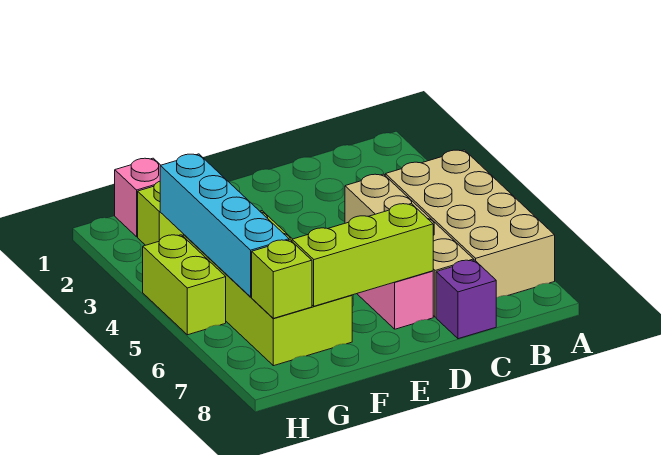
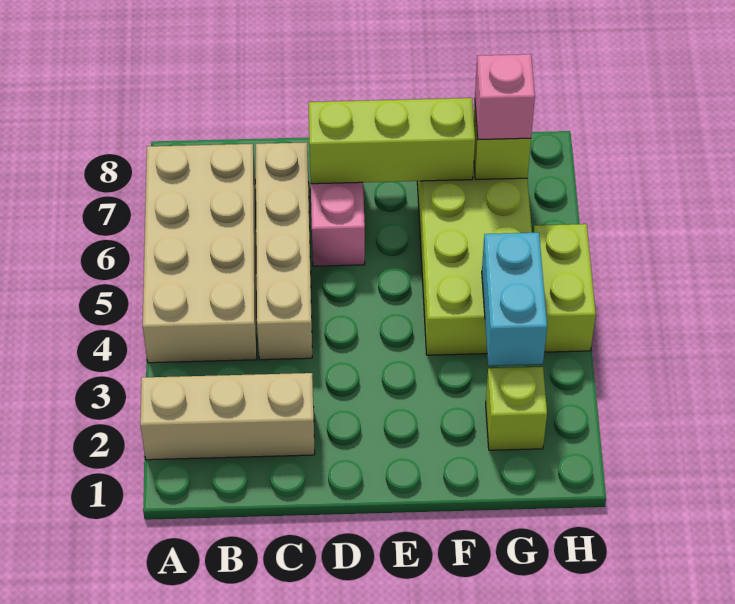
none -> tan brick A2:C2 level 1
purple brick C8 level 1 -> none
pink brick G1 level 1 -> pink brick G7 level 3
cyan brick G3:G6 level 2 -> cyan brick G3:G4 level 2

